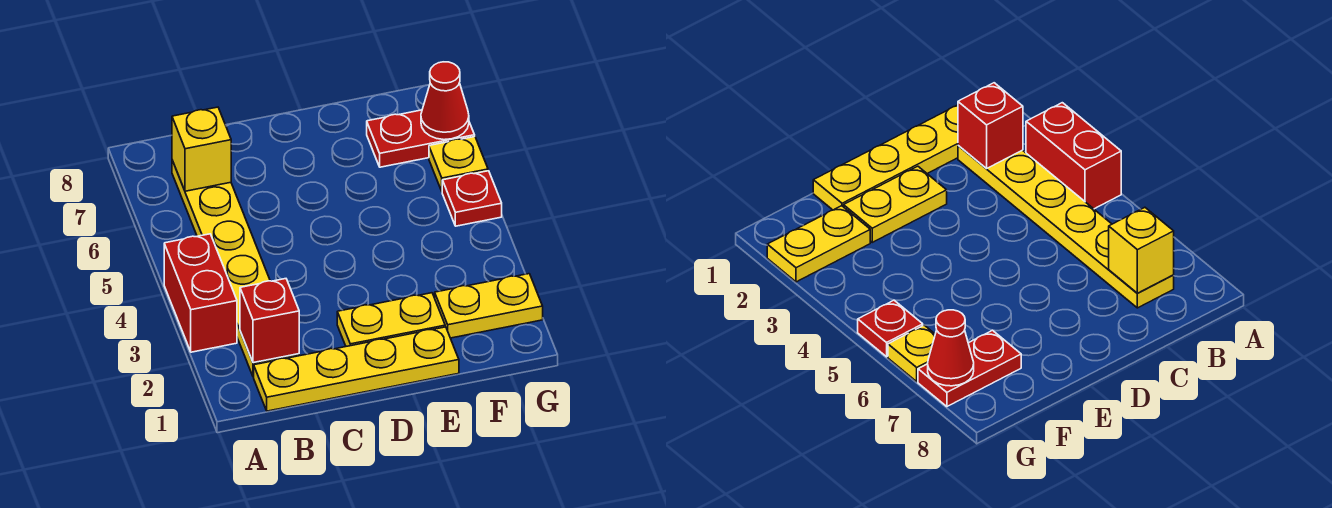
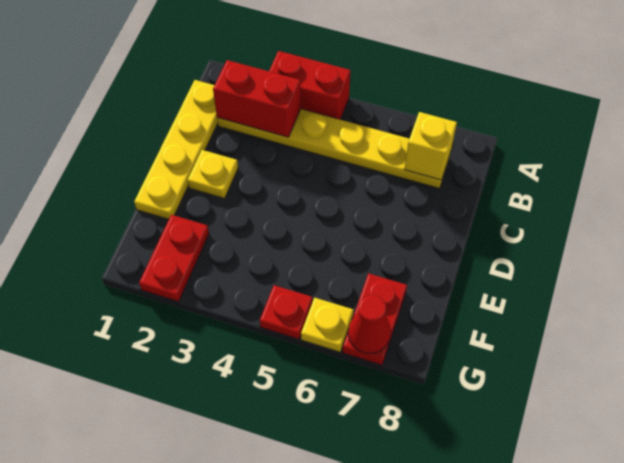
red brick B2 level 2 -> red brick B2:B3 level 2
yellow plate D2:E2 level 1 -> yellow plate D2 level 1
yellow plate F2:G2 level 1 -> red plate F2:G2 level 1

